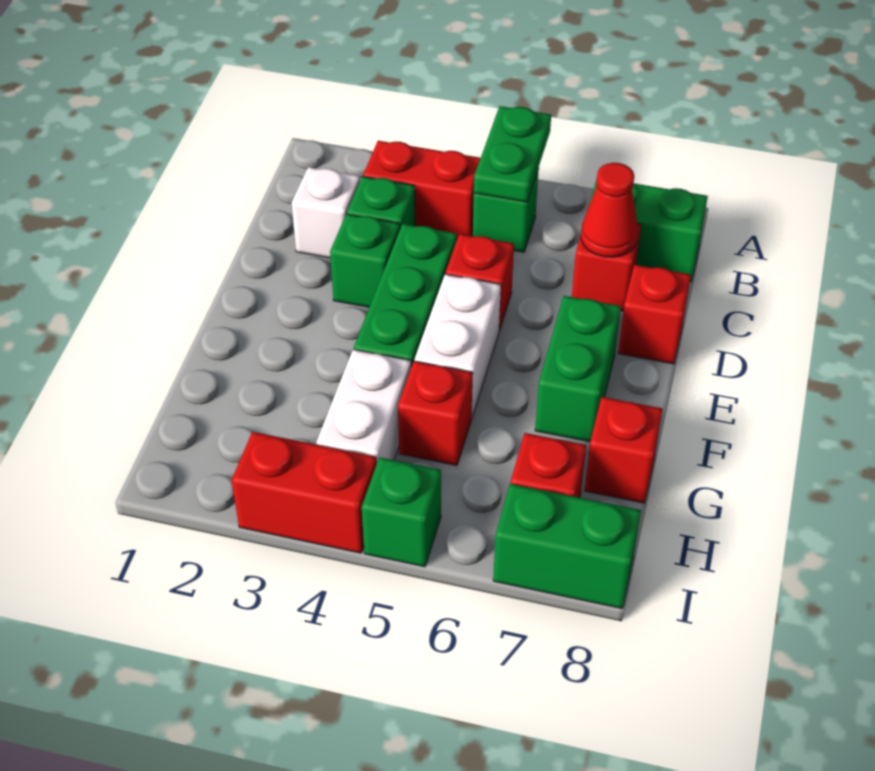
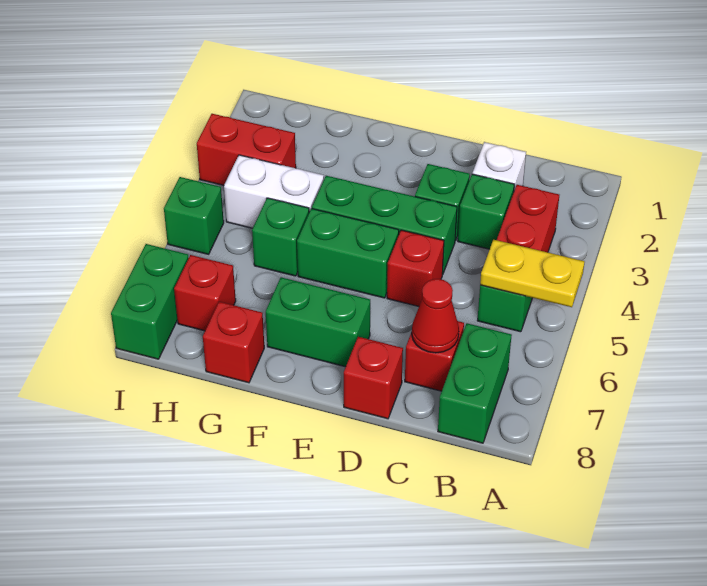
green plate A5:B5 level 2 -> yellow plate A5:B5 level 2
white brick E5:F5 level 1 -> green brick E5:F5 level 1
red brick G5 level 1 -> green brick G5 level 1
red brick I3:I4 level 1 -> red brick H3:I3 level 1

